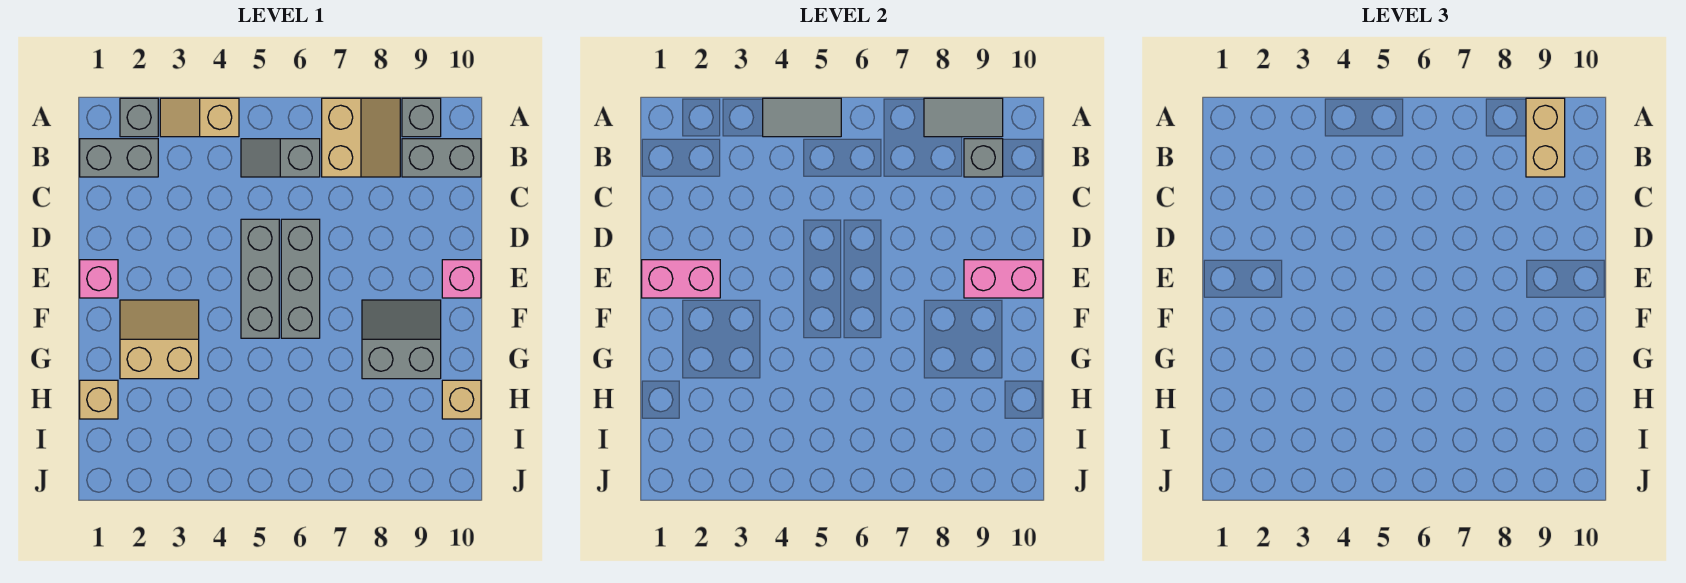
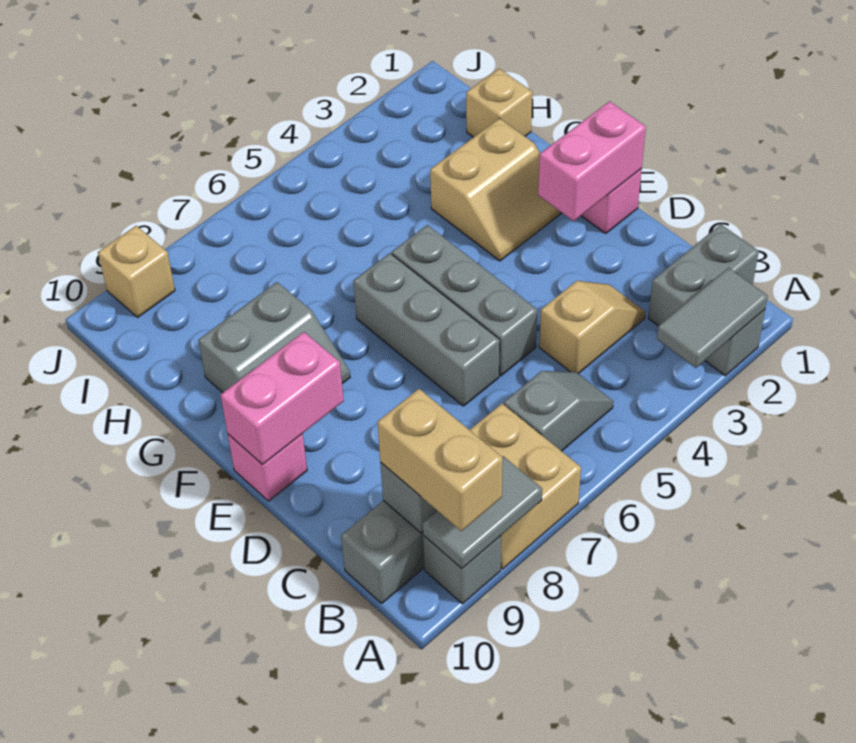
tan slope A3:A4 level 1 top 4 -> tan slope C3:C4 level 1 top 4
grey tile A4:A5 level 2 -> grey tile A2:A3 level 2
tan brick H10 level 1 -> tan brick J9 level 1

